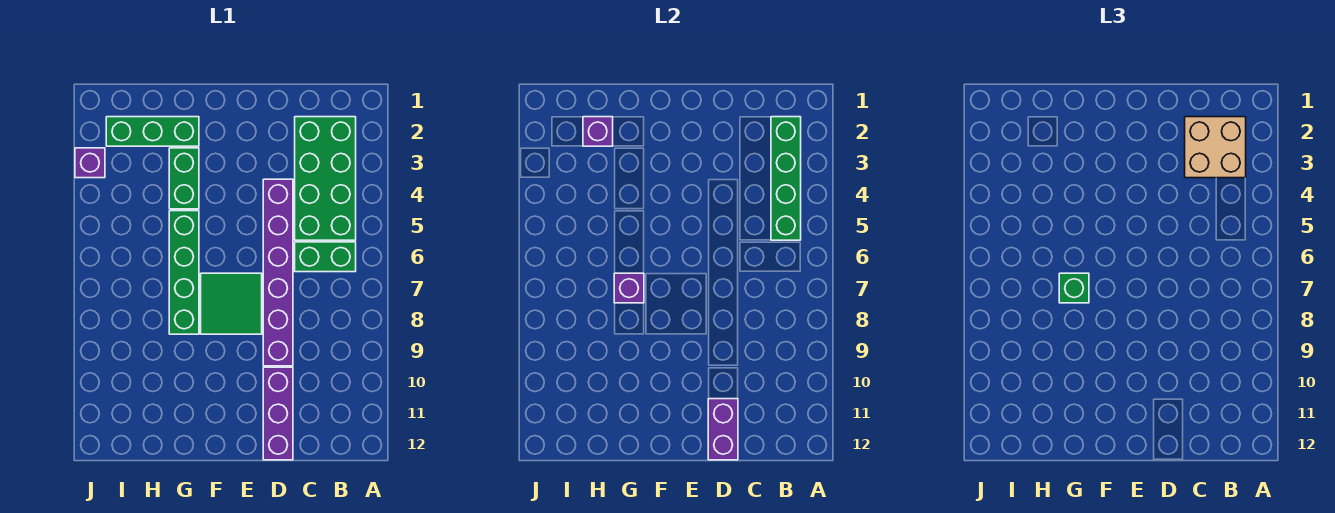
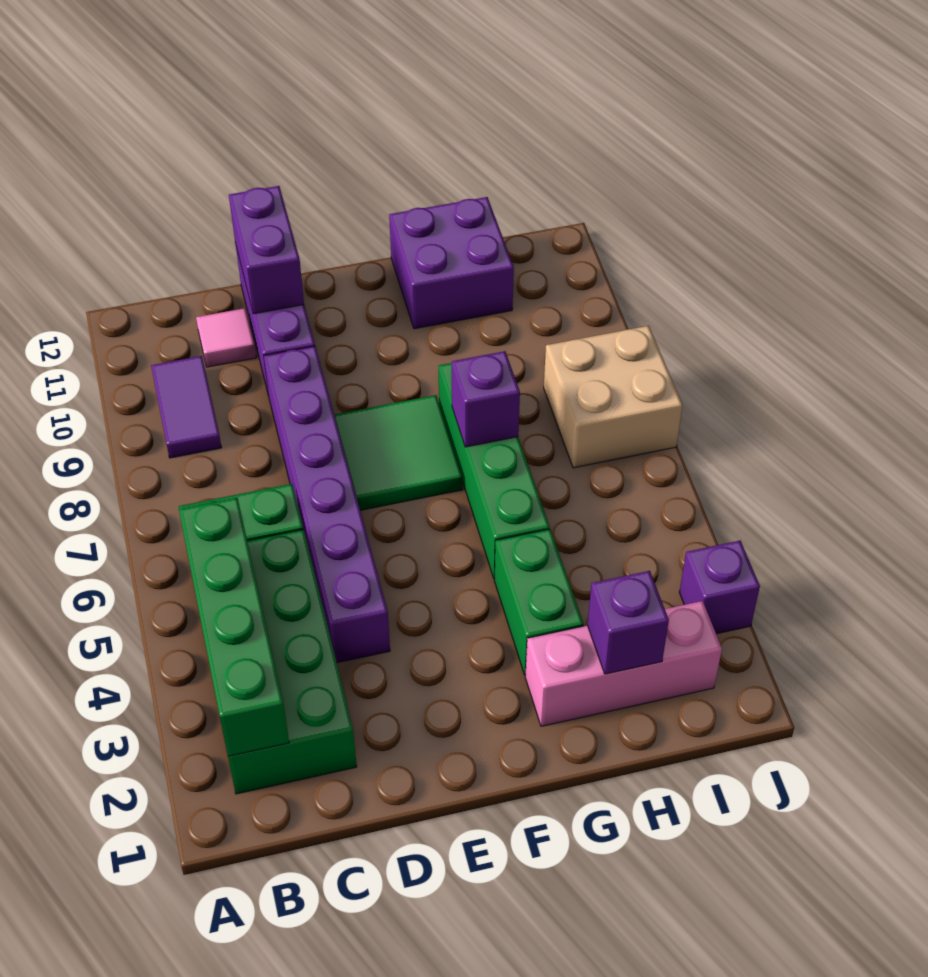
tan brick B2:C3 level 3 -> tan brick I7:J8 level 1
none -> purple tile B9:B10 level 1
none -> pink tile C11 level 1
green brick G2:I2 level 1 -> pink brick G2:I2 level 1
green brick G7 level 3 -> none
none -> purple brick G11:H12 level 1

